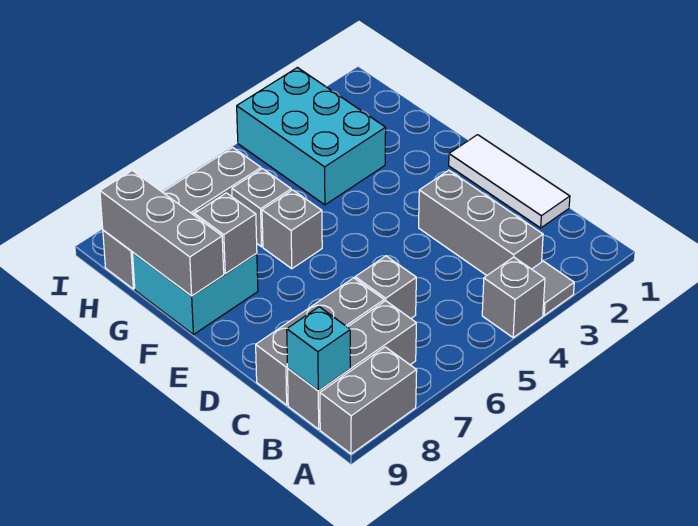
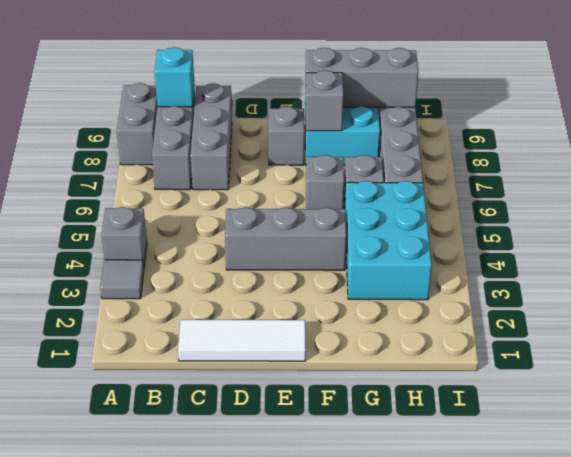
grey brick B3:D3 level 1 -> grey brick D4:F4 level 1
grey brick C6 level 1 -> grey brick E8 level 1
cyan brick G3:I4 level 1 -> cyan brick G3:H5 level 1

